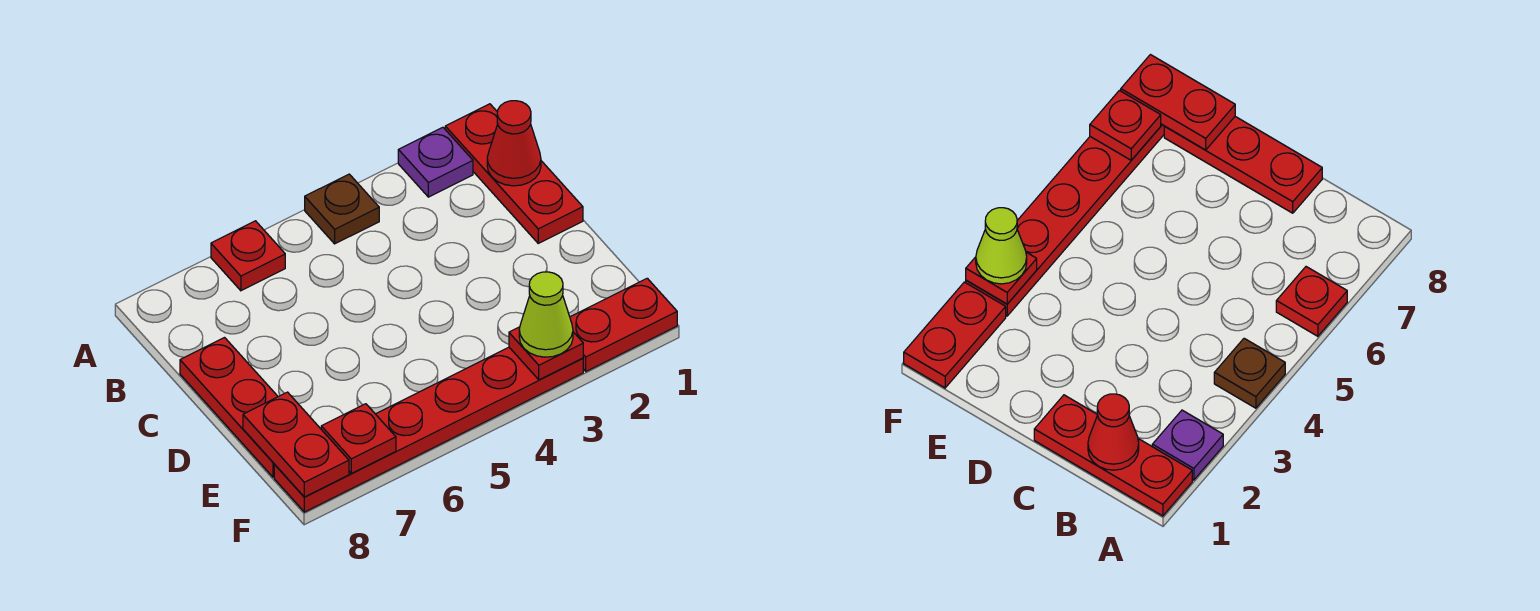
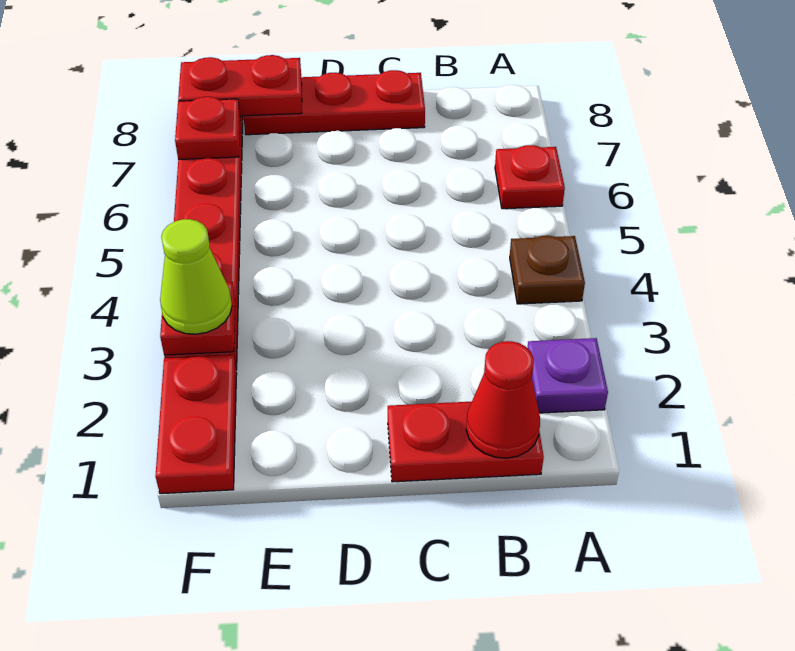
red plate A1:C1 level 1 -> red plate B1:C1 level 1

